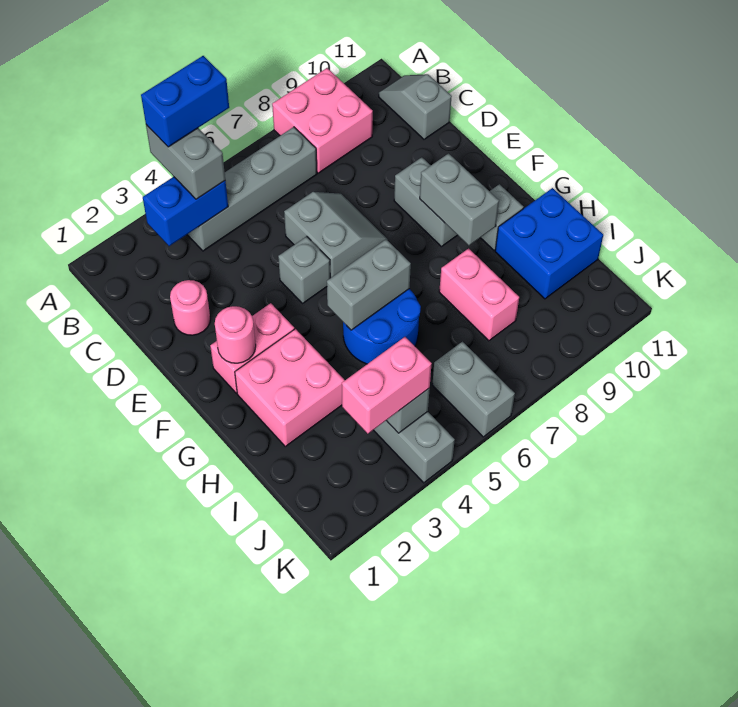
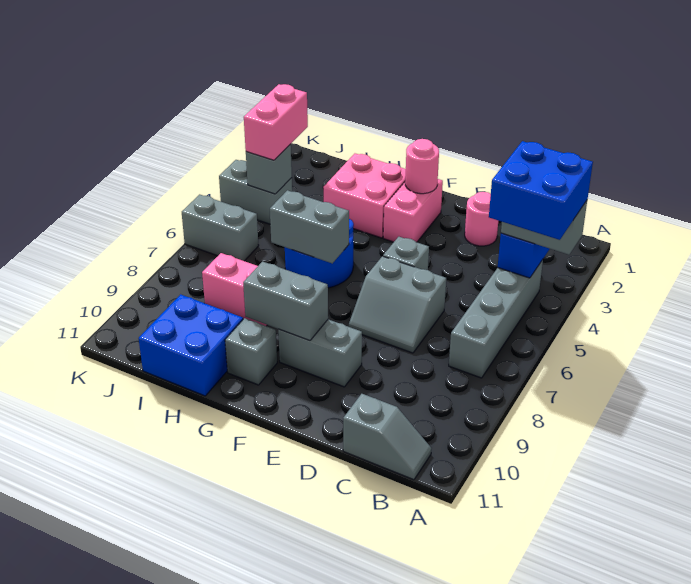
blue brick A4:A5 level 4 -> blue brick A4:B5 level 4
pink brick A8:B9 level 1 -> none
grey brick G5:G6 level 2 -> grey brick G6:H6 level 2

